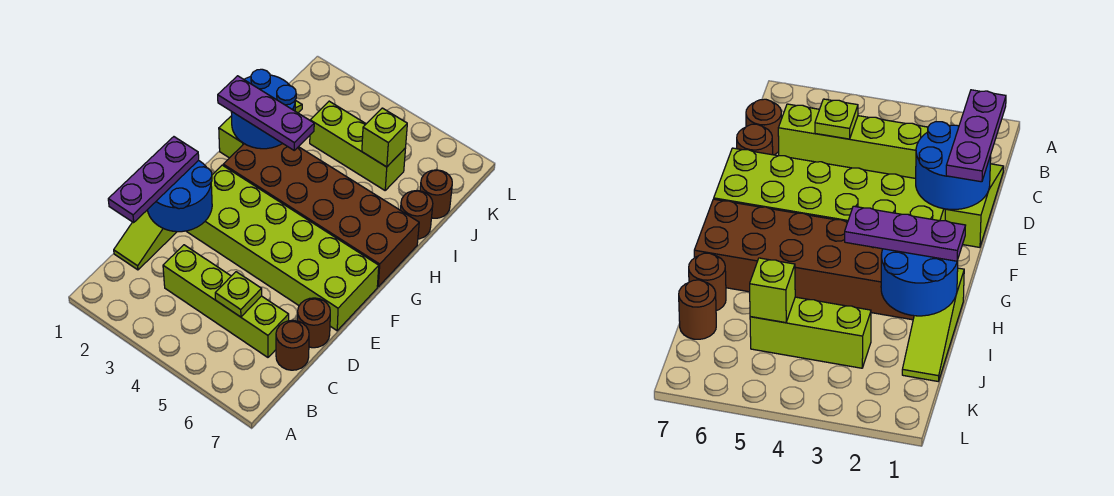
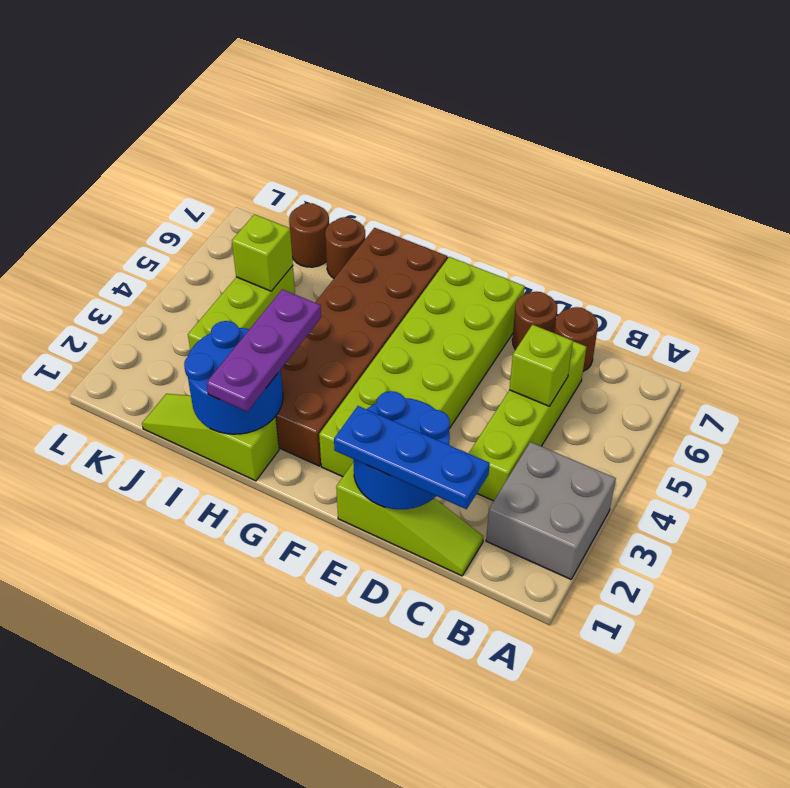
none -> grey brick A2:B3 level 1
purple plate C1:E1 level 3 -> blue plate C1:E1 level 3
lime plate C5 level 2 -> lime brick C5 level 2

